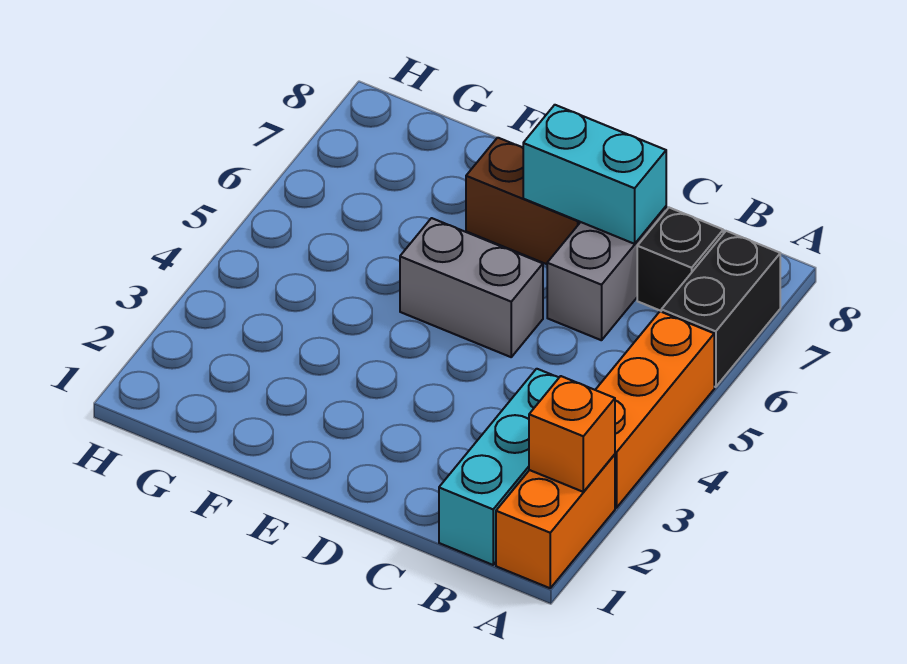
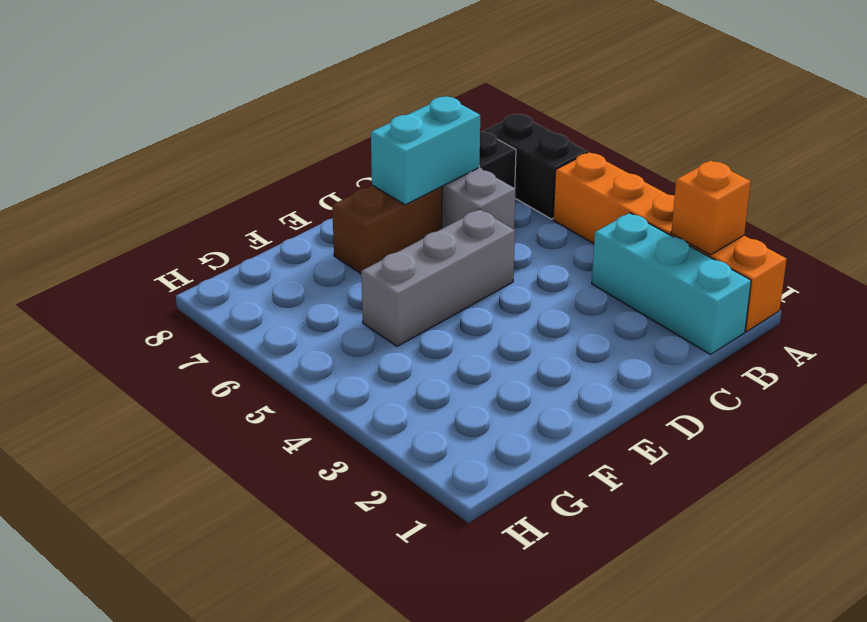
grey brick D5:E5 level 1 -> grey brick D5:F5 level 1

